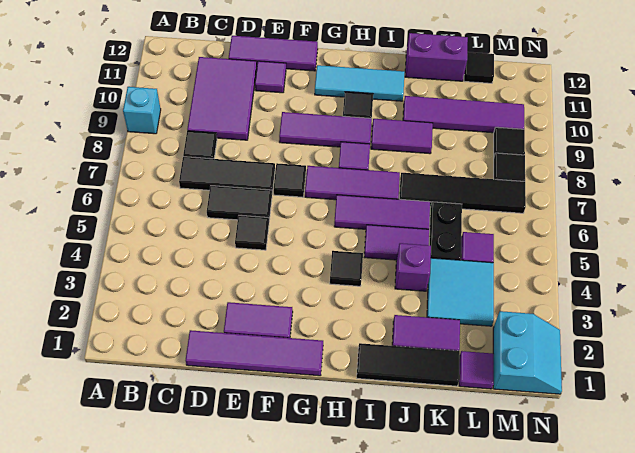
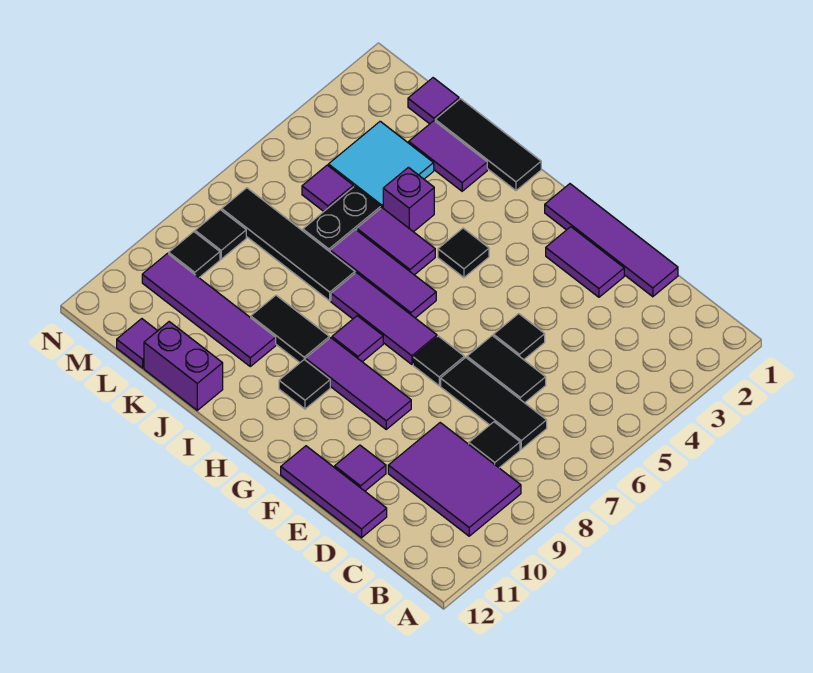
cyan brick A9 level 1 -> none
purple tile C9:D11 level 1 -> purple tile B9:D10 level 1
cyan tile G11:I11 level 1 -> none
purple tile I9:J9 level 1 -> black tile I9:J9 level 1
black tile L12 level 1 -> purple tile L12 level 1
cyan slope M1:N2 level 1 top M -> none

